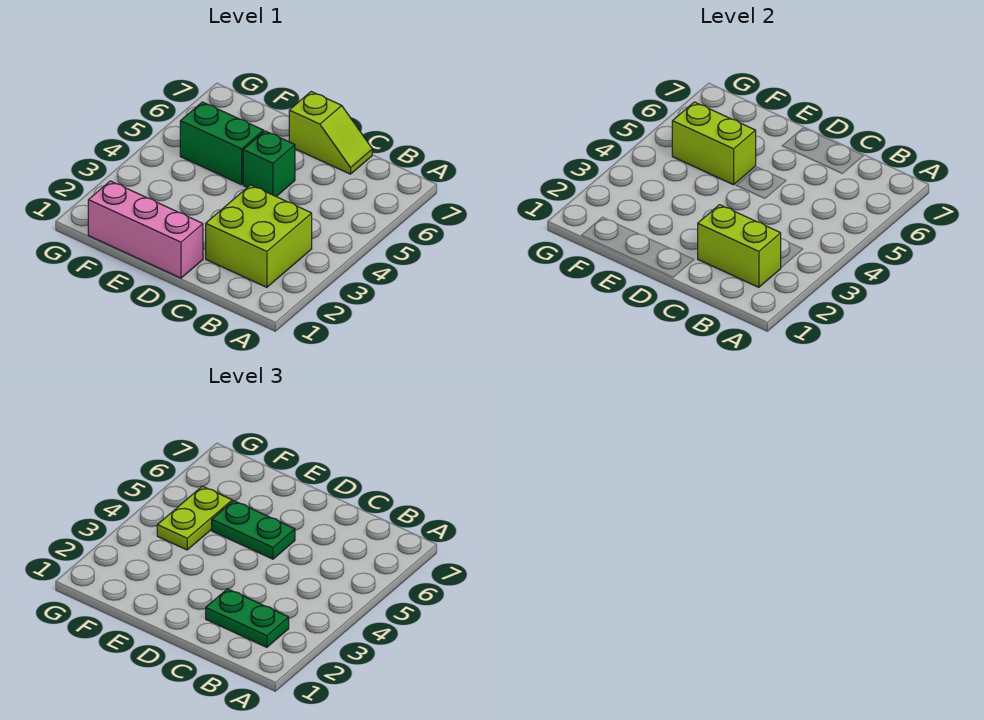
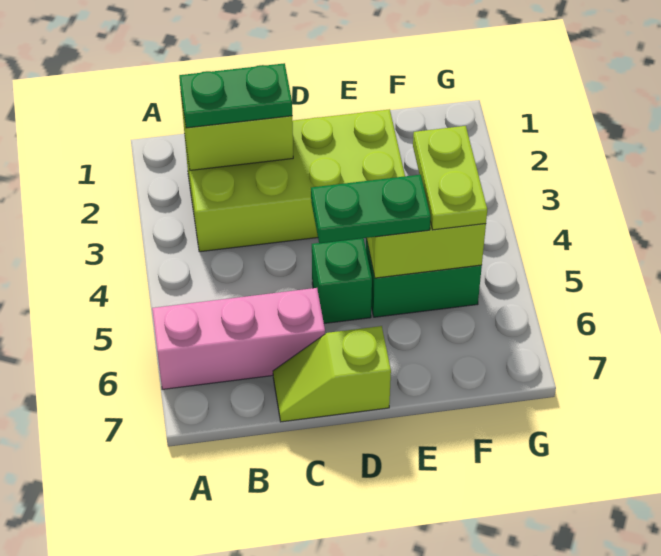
lime brick B2:C3 level 1 -> lime brick B2:E3 level 1
pink brick D1:F1 level 1 -> pink brick A6:C6 level 1

